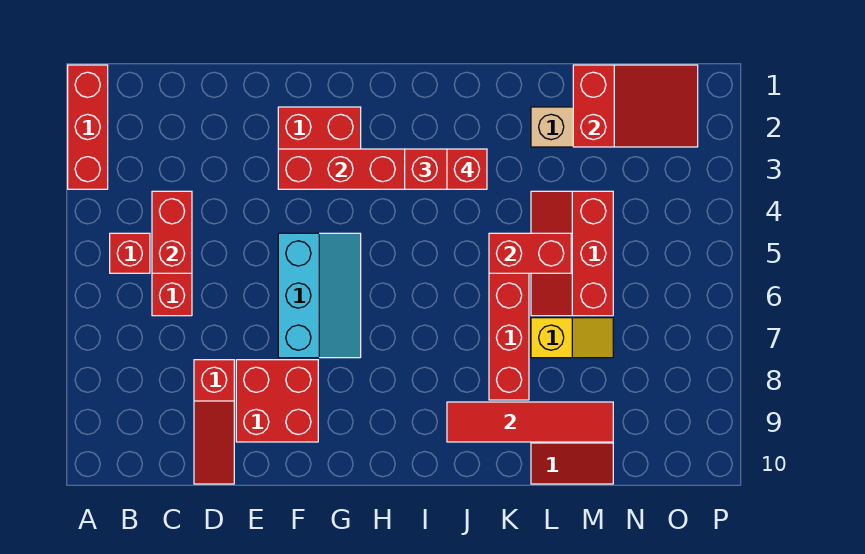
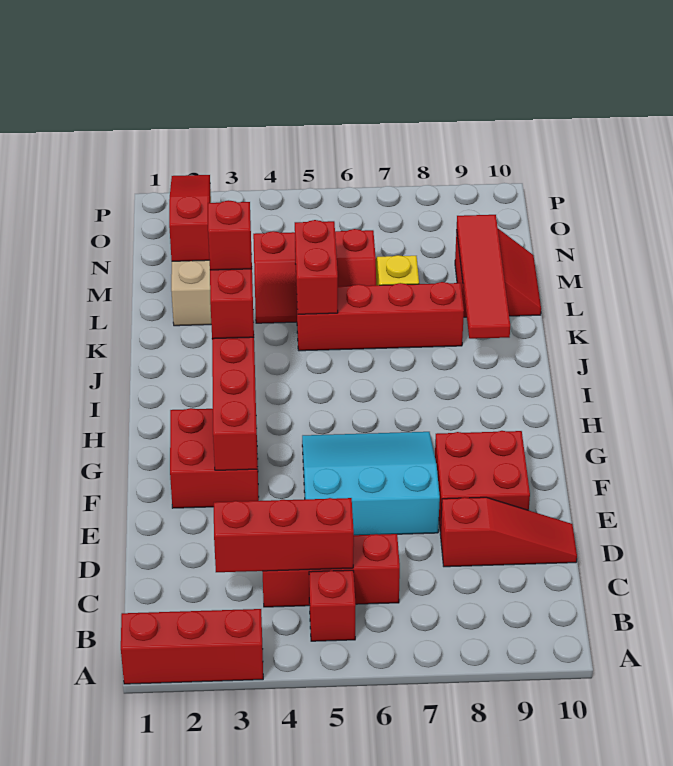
red brick C4:C5 level 2 -> red brick C3:C5 level 2
cyan slope F5:G7 level 1 top F -> cyan slope E5:G7 level 1 top E
red slope M1:O2 level 2 top M -> red slope M2:O2 level 2 top M

